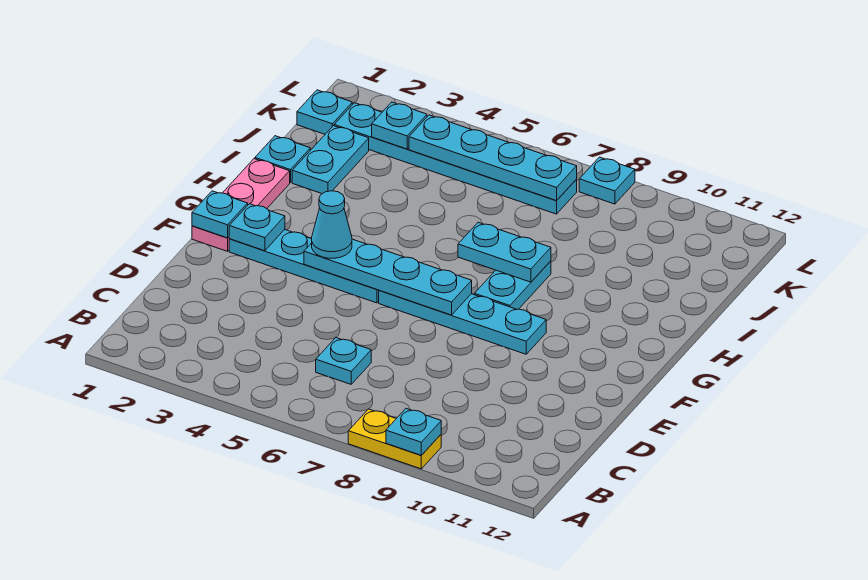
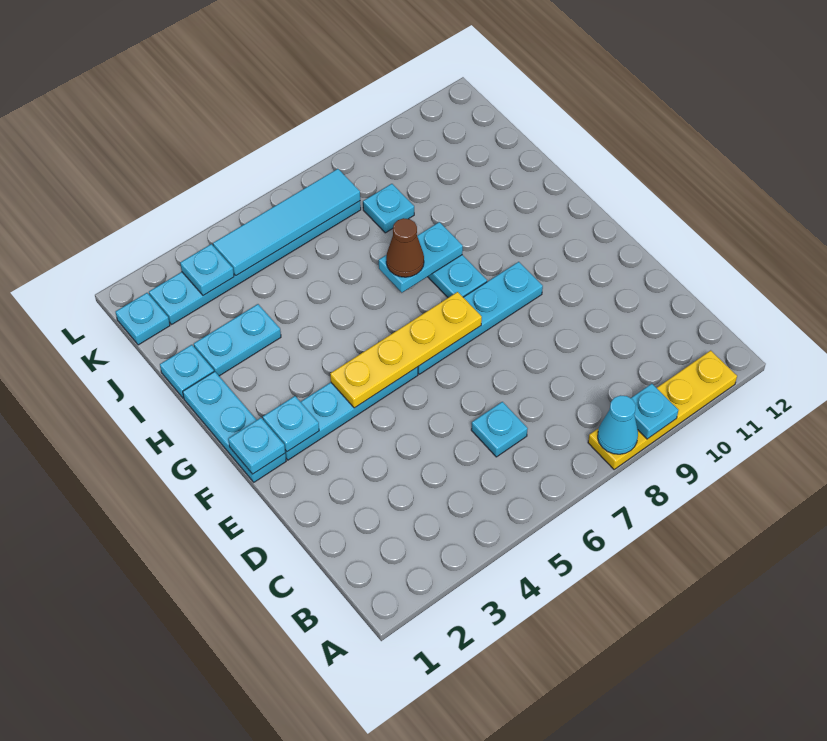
yellow plate A8:A9 level 1 -> yellow plate A8:A11 level 1
pink plate F1:H1 level 1 -> cyan plate F1:H1 level 1
cyan plate F4:F7 level 2 -> yellow plate F4:F7 level 2
cyan cone F4 level 3 -> cyan cone A8 level 2
none -> brown cone H7 level 3
cyan plate I2:J2 level 1 -> cyan plate I2:I3 level 1
cyan plate K4:K7 level 2 -> cyan tile K4:K7 level 2
cyan plate L8 level 1 -> cyan plate J8 level 1

